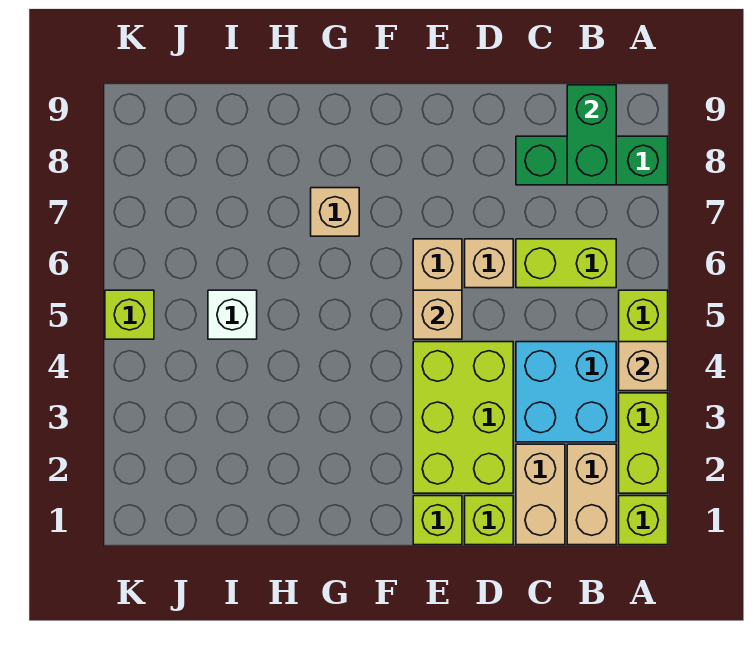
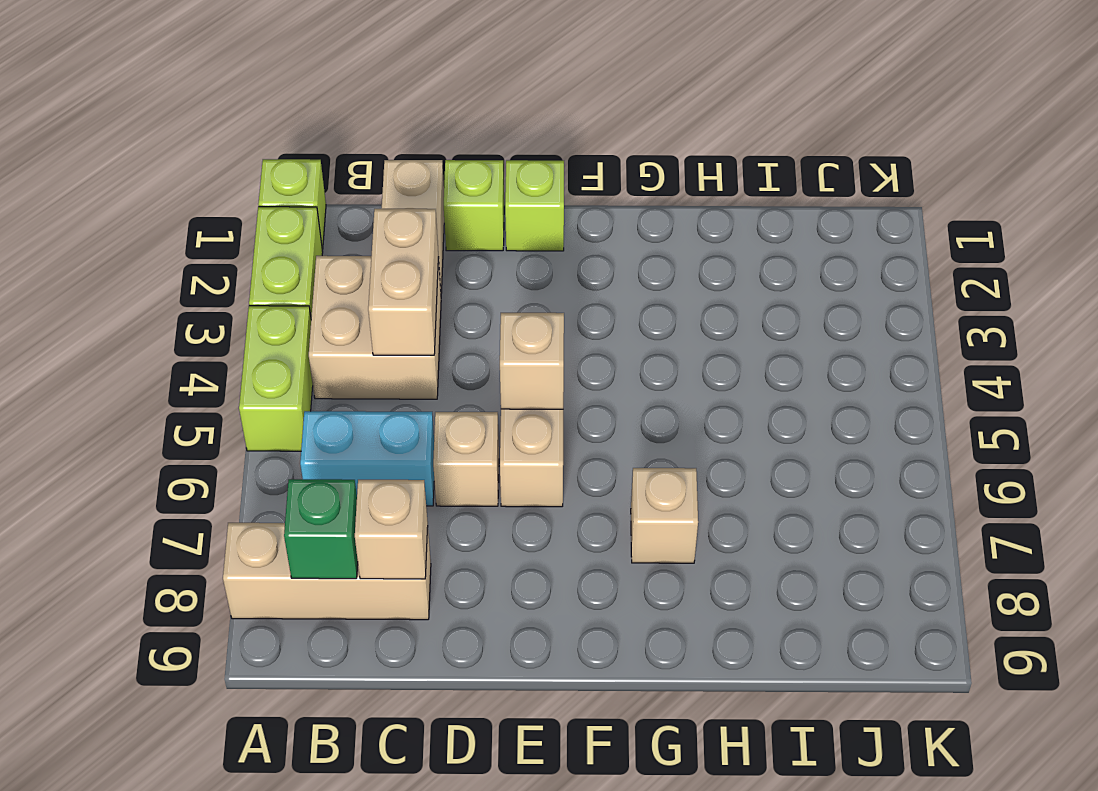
tan brick A4 level 2 -> tan brick C8 level 2
green brick A8:C8 level 1 -> tan brick A8:C8 level 1
tan brick B1:B2 level 1 -> tan brick C3:C4 level 2
cyan brick B3:C4 level 1 -> tan brick B3:C4 level 1
lime brick B6:C6 level 1 -> cyan brick B6:C6 level 1
green brick B8:B9 level 2 -> green brick B8 level 2
lime brick D2:E4 level 1 -> none
white brick I5 level 1 -> none
lime brick K5 level 1 -> none

